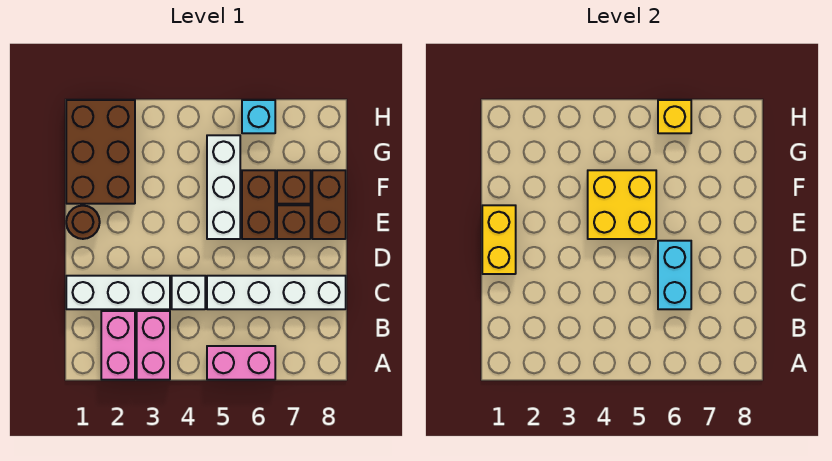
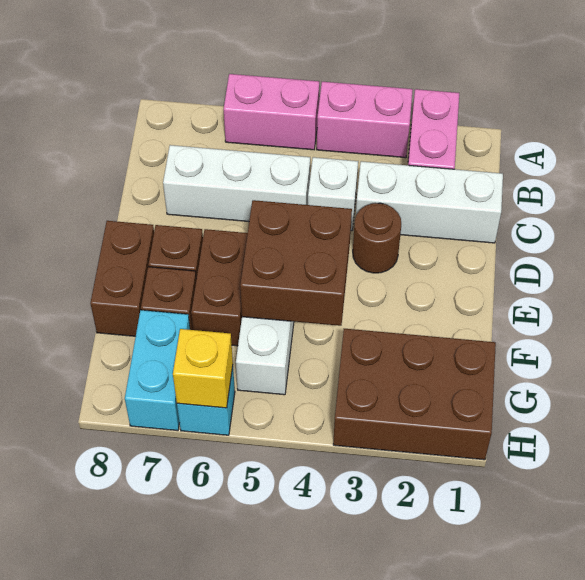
pink brick A3:B3 level 1 -> pink brick A3:A4 level 1
white brick C5:C8 level 1 -> white brick C5:C7 level 1
cyan brick C6:D6 level 2 -> cyan brick G7:H7 level 1
yellow brick D1:E1 level 2 -> none
brown round brick E1 level 1 -> brown round brick D3 level 1
yellow brick E4:F5 level 2 -> brown brick E4:F5 level 2
brown brick F1:H2 level 1 -> brown brick G1:H3 level 1

